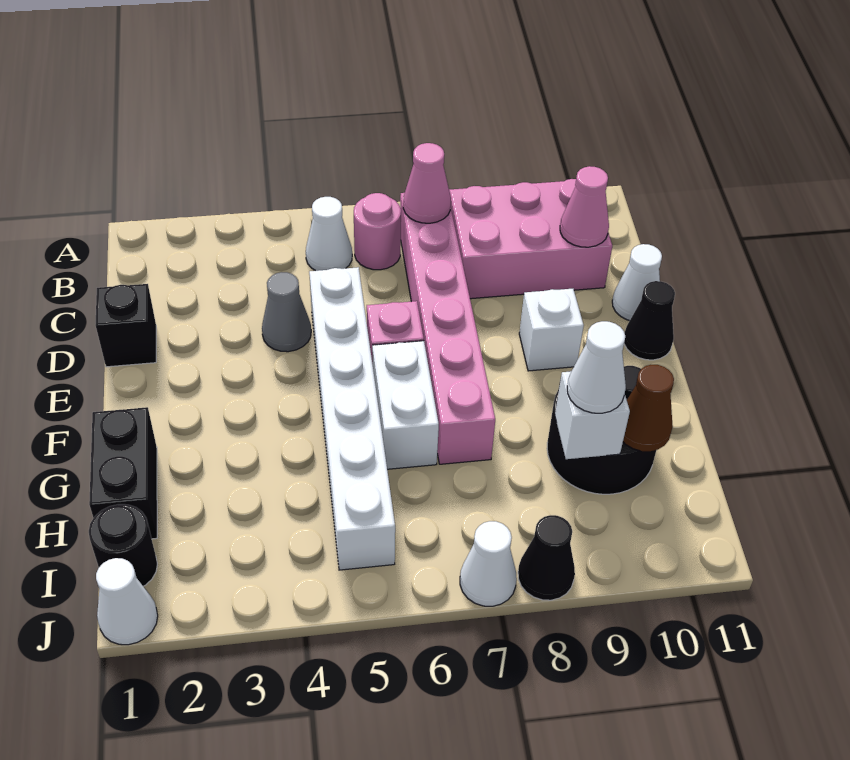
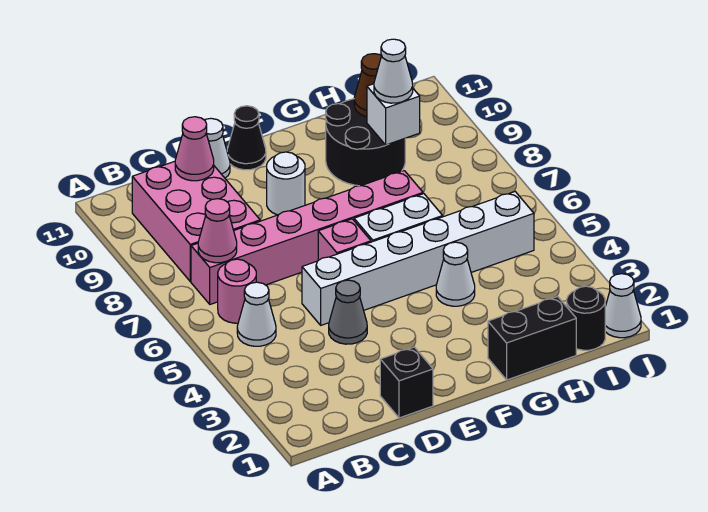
white brick E9 level 1 -> white round brick E9 level 1
white cone J7 level 1 -> white cone G4 level 1
black cone J8 level 1 -> none

